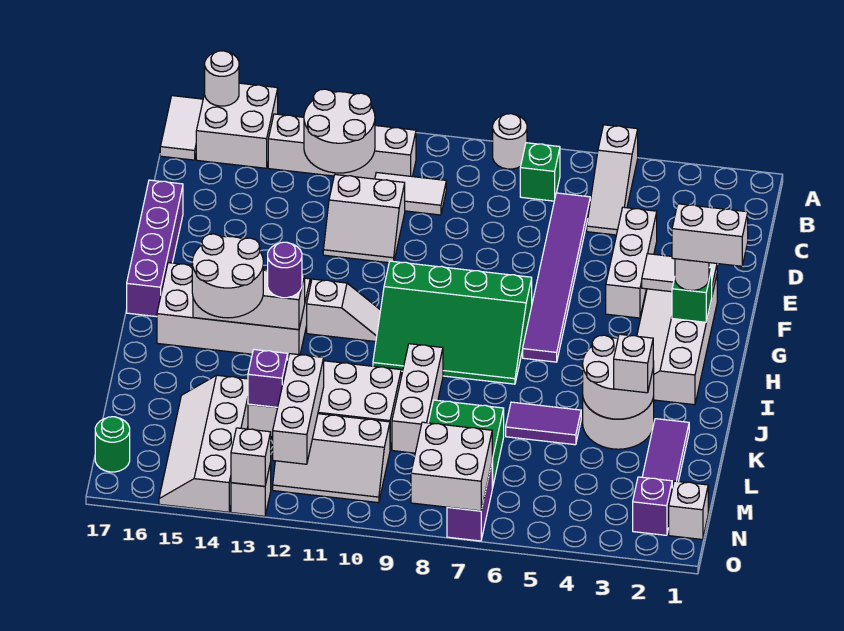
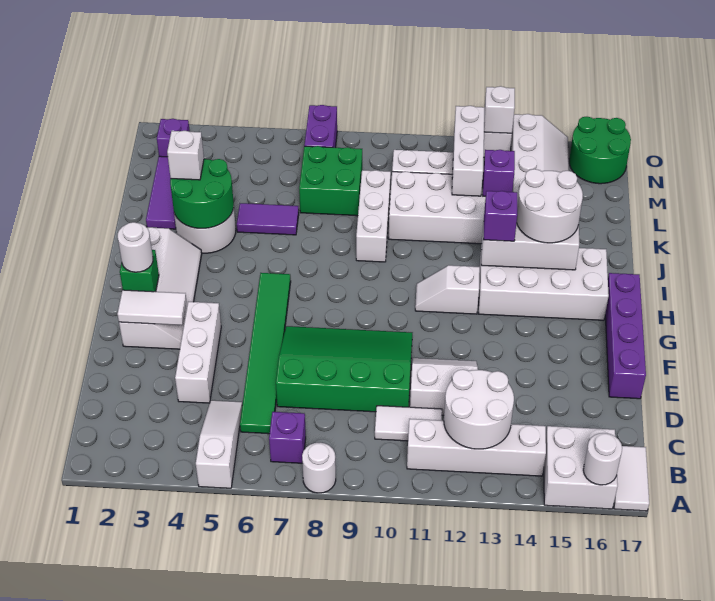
green brick B7 level 1 -> purple brick B7 level 1
purple tile C6:H6 level 1 -> green tile C6:H6 level 1
white brick G1:G2 level 4 -> none
green slope G7:I10 level 1 top G -> green slope D7:F10 level 1 top D
purple round brick I13 level 3 -> purple brick I13 level 3
white round brick J3:K4 level 2 -> green round brick J3:K4 level 2
white brick N1 level 1 -> none
white brick N7:O8 level 2 -> none
green round brick N17 level 1 -> green round brick N16:O17 level 1

